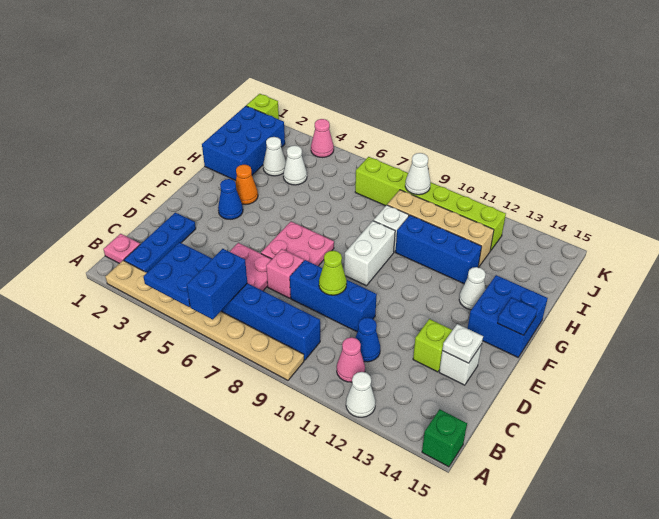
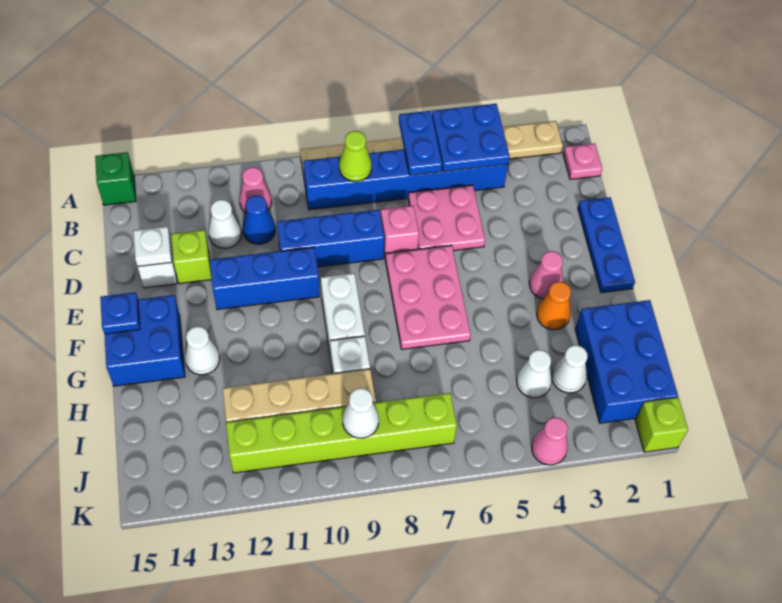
blue brick A6:B6 level 2 -> blue plate A6:B6 level 2
white cone A12 level 1 -> white cone C12 level 1
blue plate B2:D2 level 1 -> blue plate D1:F1 level 1
lime cone D9 level 2 -> lime cone B8 level 2
pink plate E6:F7 level 1 -> pink plate E6:G7 level 1
blue cone F3 level 1 -> pink cone F3 level 1
blue brick H10:H12 level 1 -> blue brick E10:E12 level 1

